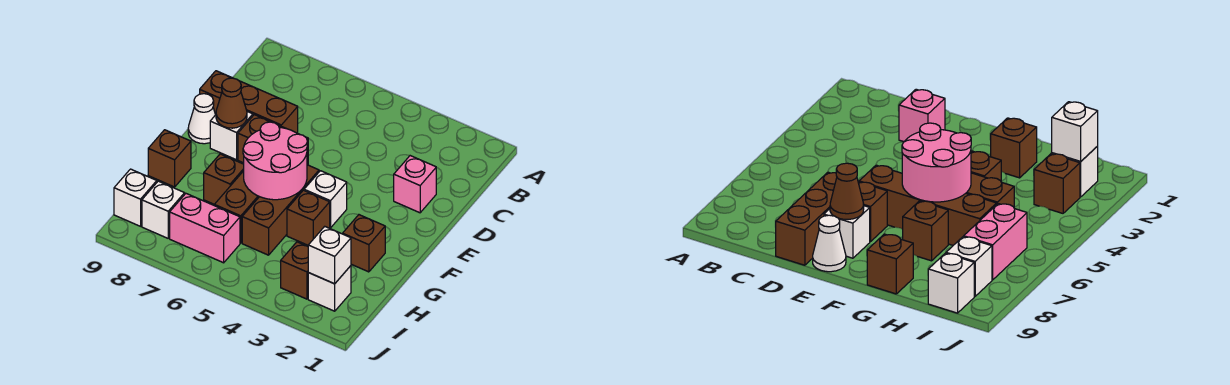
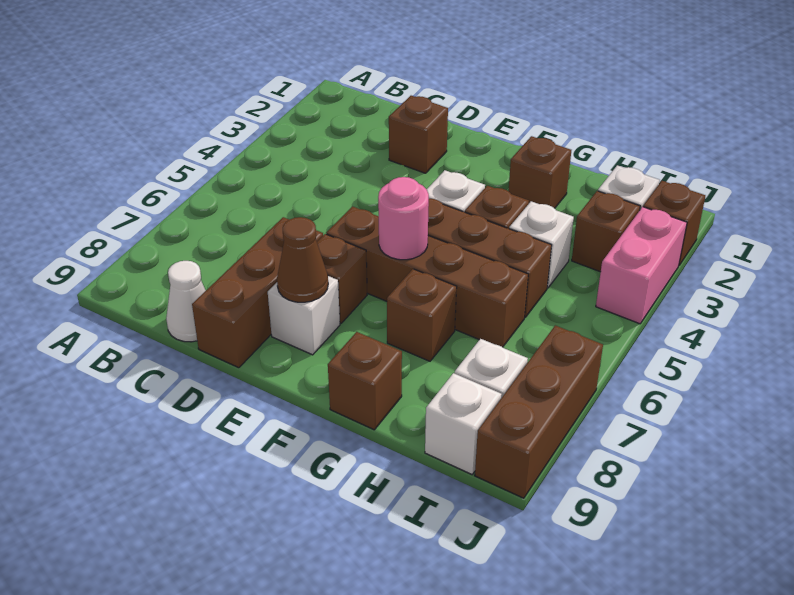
pink brick D2 level 1 -> brown brick D2 level 1
white cone E9 level 1 -> white cone C9 level 1
pink round brick F5:G6 level 2 -> pink round brick F6 level 2
white brick I2 level 2 -> white brick H4 level 1
pink brick I6:I7 level 1 -> pink brick J3:J4 level 1
none -> brown brick J2 level 1
none -> brown brick J7:J9 level 1

